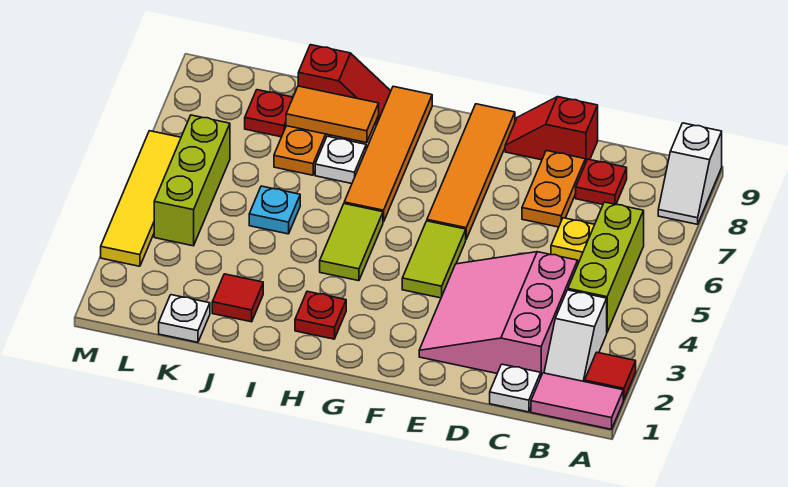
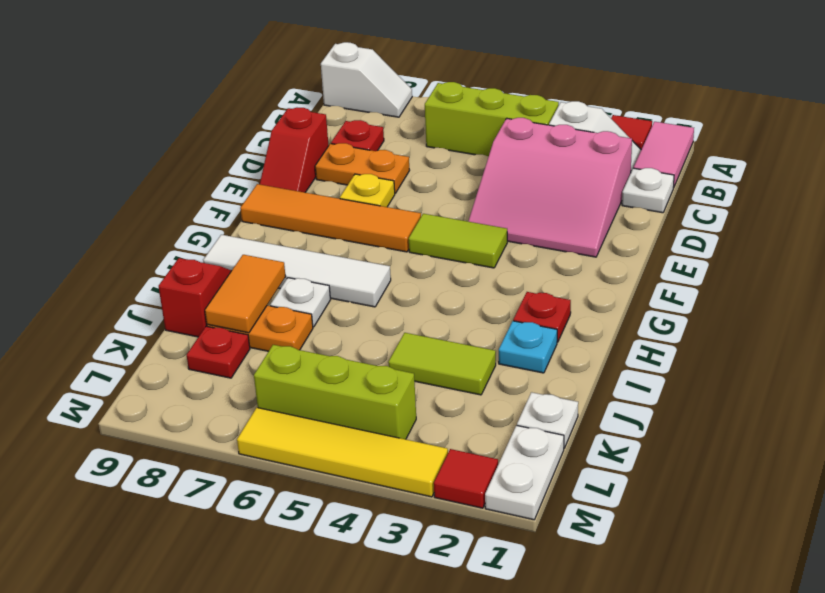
yellow plate C6 level 1 -> yellow plate E7 level 1
lime tile H4:H5 level 1 -> lime tile J3:J4 level 1
orange tile H6:H9 level 1 -> white tile H6:H9 level 1
red tile J2 level 1 -> red tile M2 level 1
cyan plate J5 level 1 -> cyan plate I2 level 1
none -> white plate L1:M1 level 1

